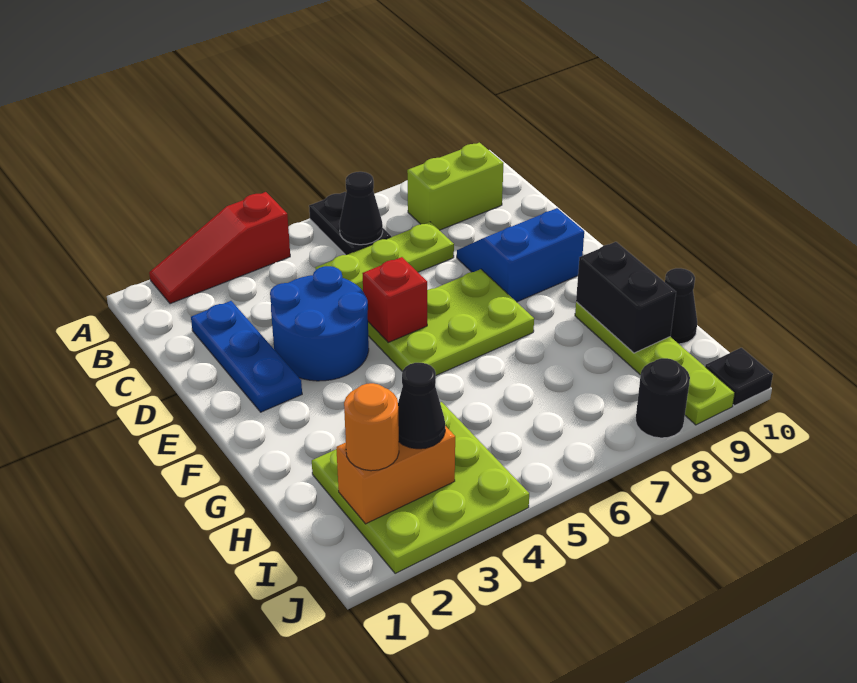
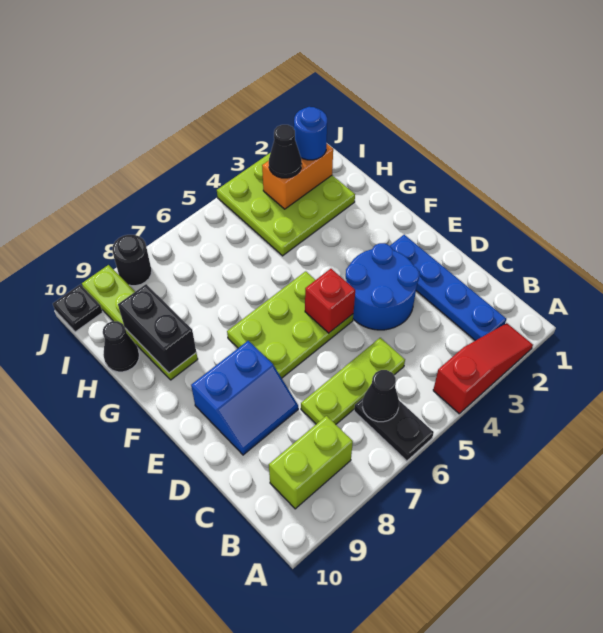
blue plate C2:E2 level 1 -> blue plate B2:E2 level 1
orange round brick I2 level 3 -> blue round brick I2 level 3

